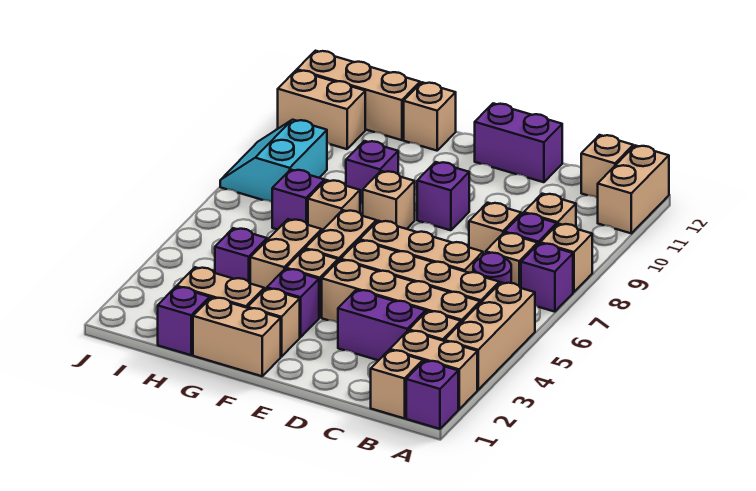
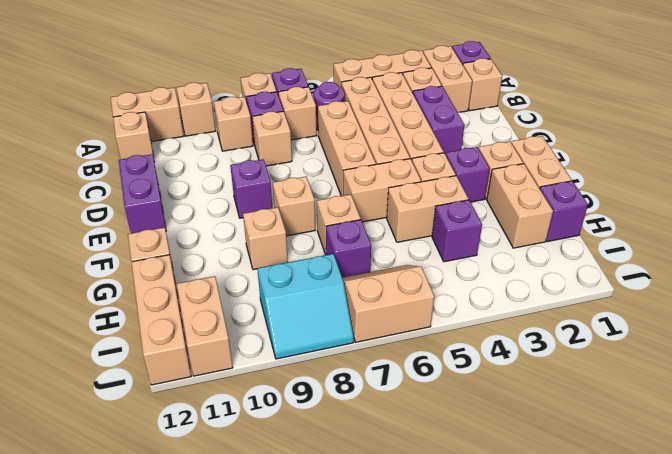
none -> tan brick A10 level 1
purple brick G9 level 1 -> tan brick G9 level 1
none -> tan slope I6:J7 level 1 top J

